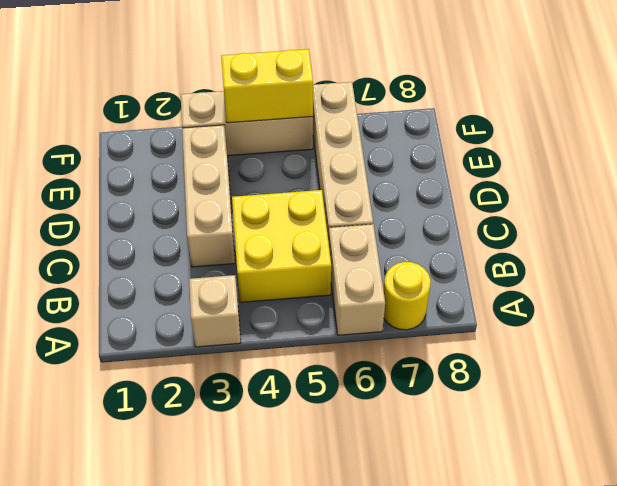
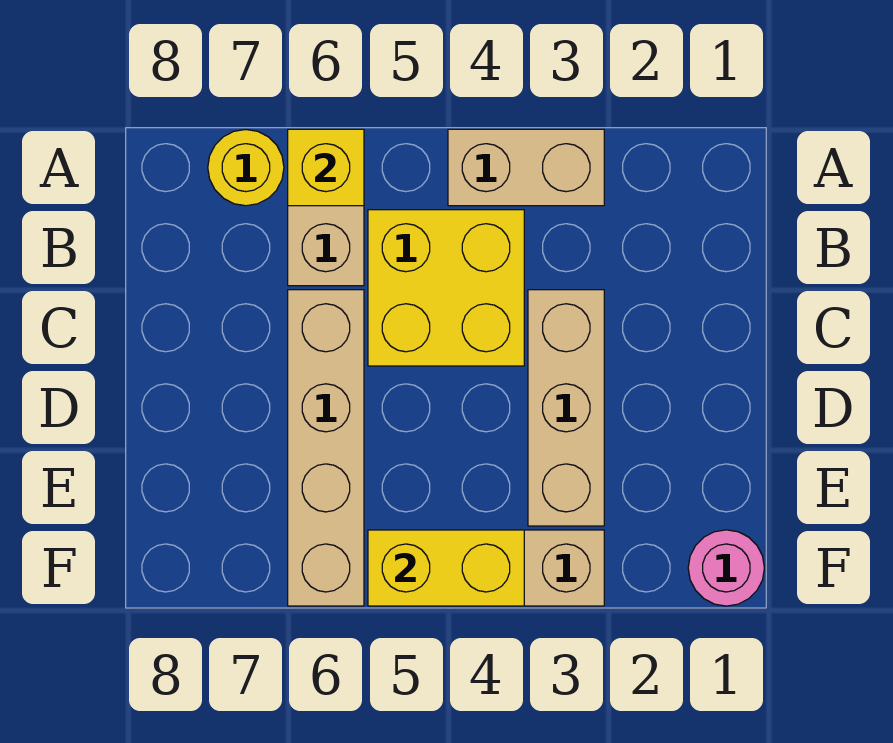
tan brick A3 level 1 -> tan brick A3:A4 level 1
none -> yellow brick A6 level 2
none -> pink round brick F1 level 1

